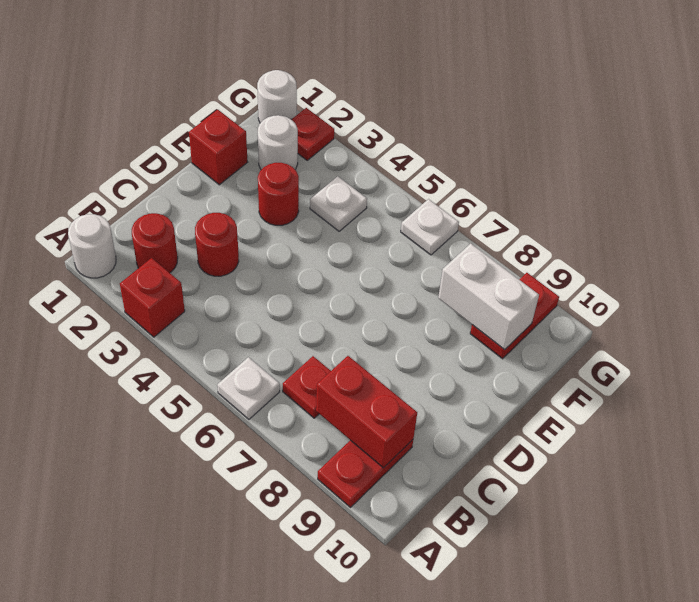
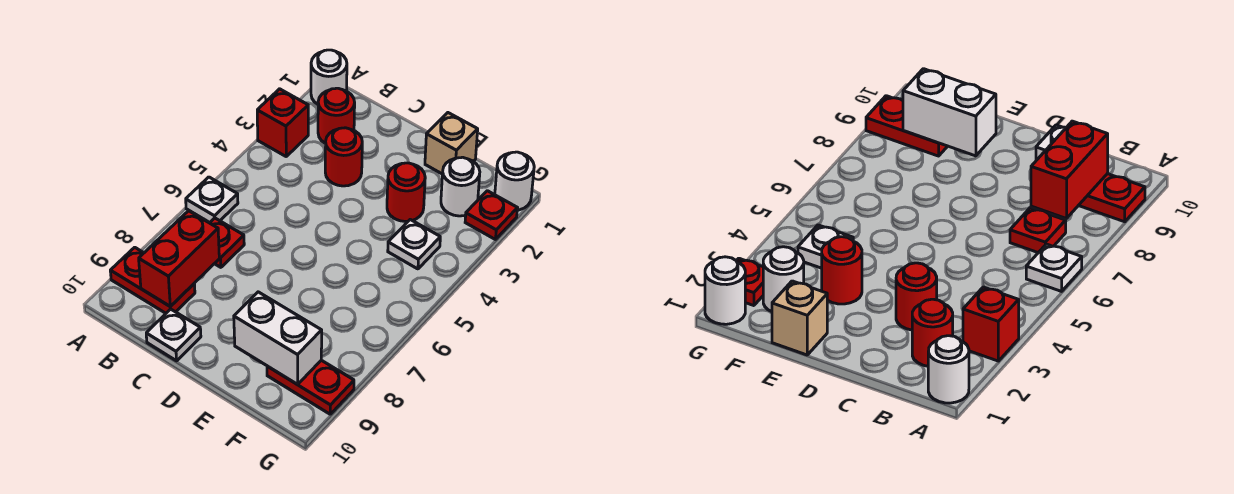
red brick E1 level 1 -> tan brick E1 level 1
white brick F8:F9 level 2 -> white brick E9:F9 level 2
white plate G6 level 1 -> white plate C10 level 1

